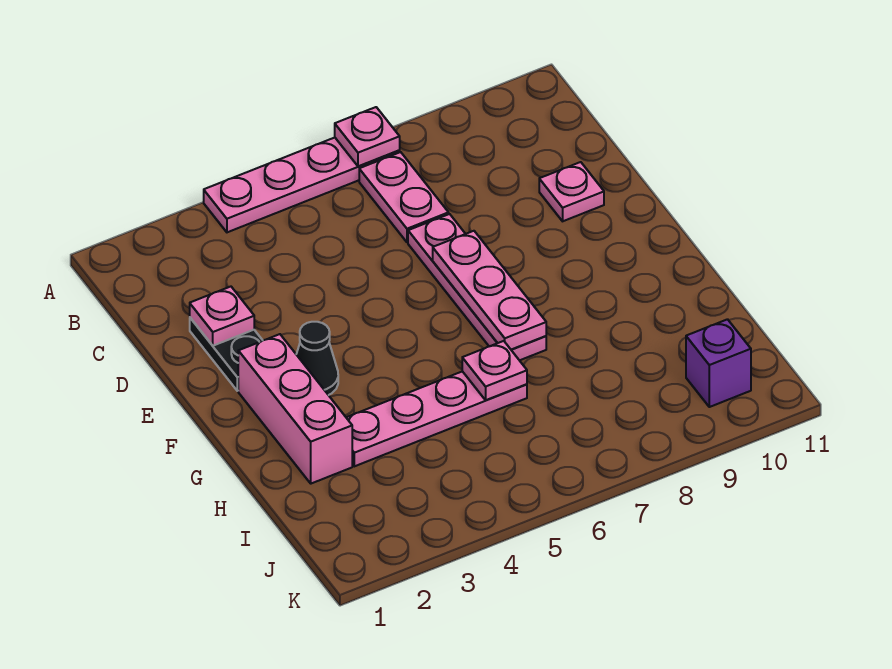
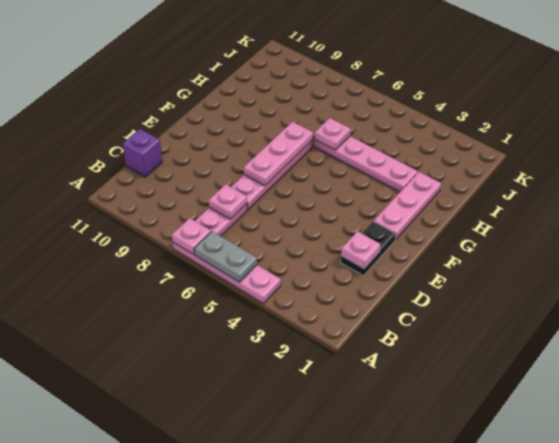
none -> grey plate A5:A6 level 2
pink plate D10 level 1 -> pink plate C7 level 2
pink brick F2:H2 level 1 -> pink plate F2:H2 level 1
black cone F3 level 1 -> none
purple brick J10 level 1 -> purple brick C11 level 1

